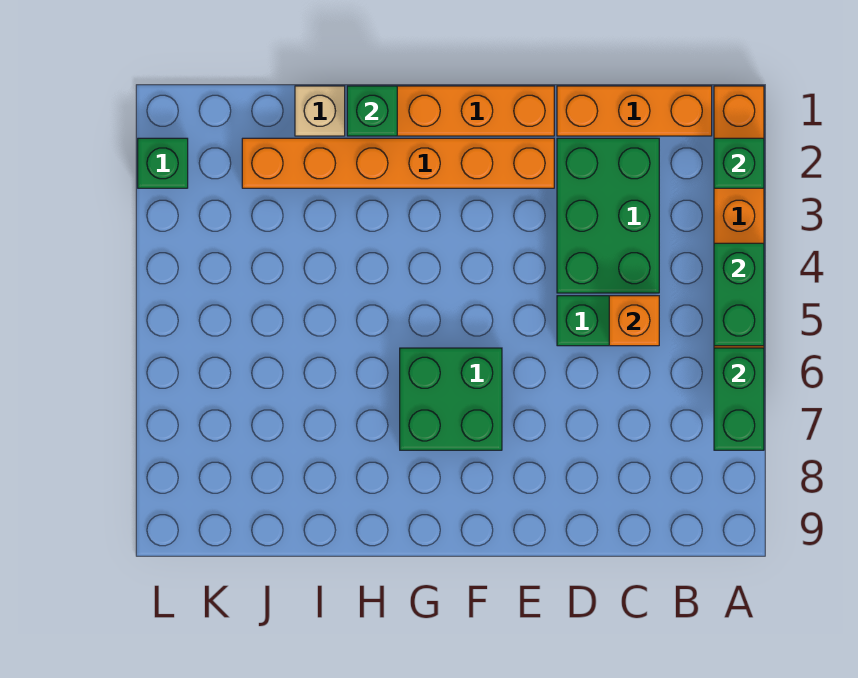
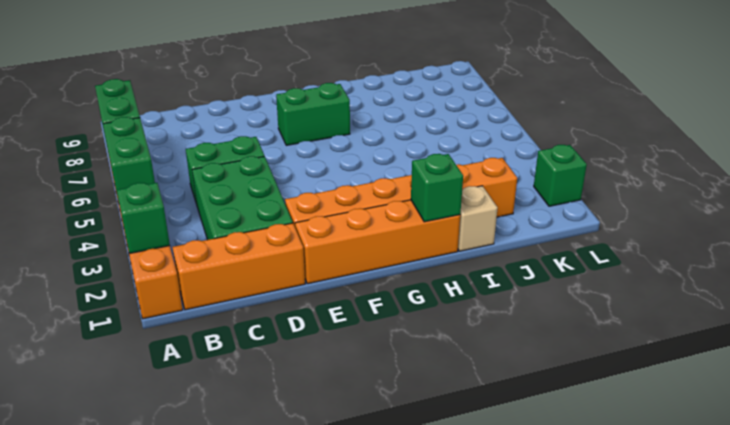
orange brick C5 level 2 -> none
green brick F6:G7 level 1 -> green brick F7:G7 level 1

